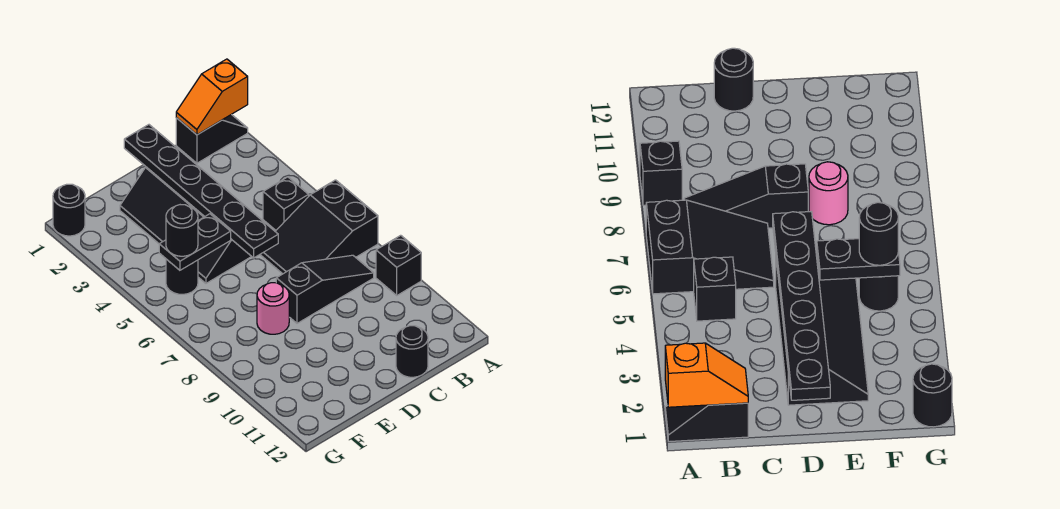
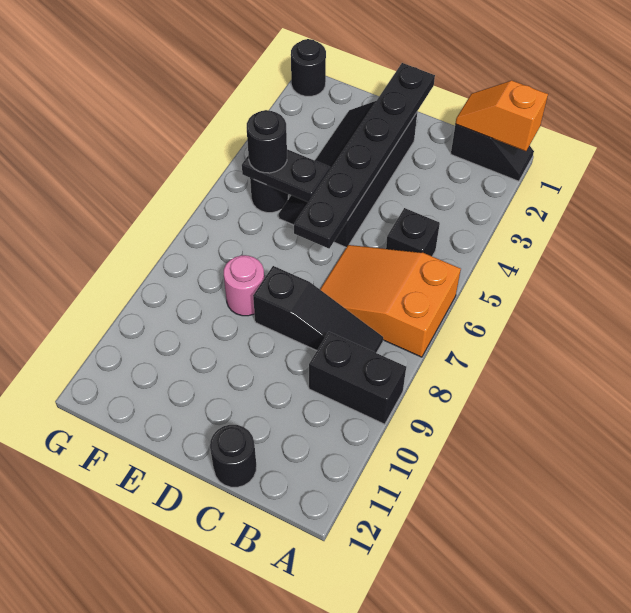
black slope A6:C7 level 1 top A -> orange slope A6:C7 level 1 top A
black brick A9 level 1 -> black brick A9:B9 level 1

